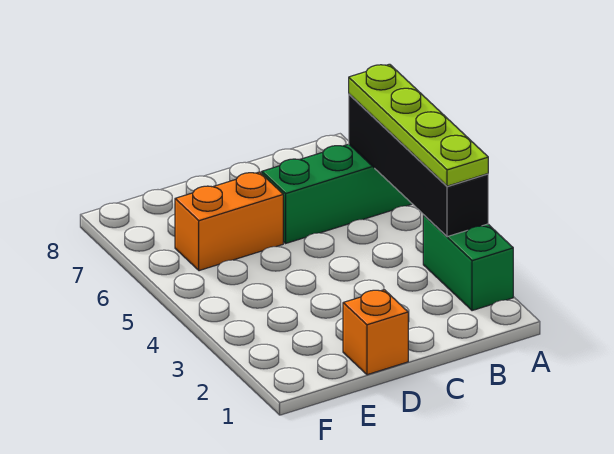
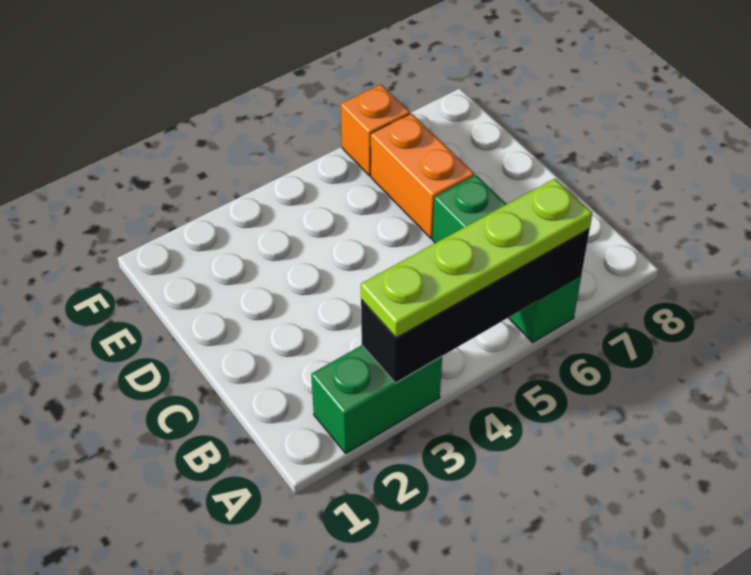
orange brick D1 level 1 -> orange brick F6 level 1

